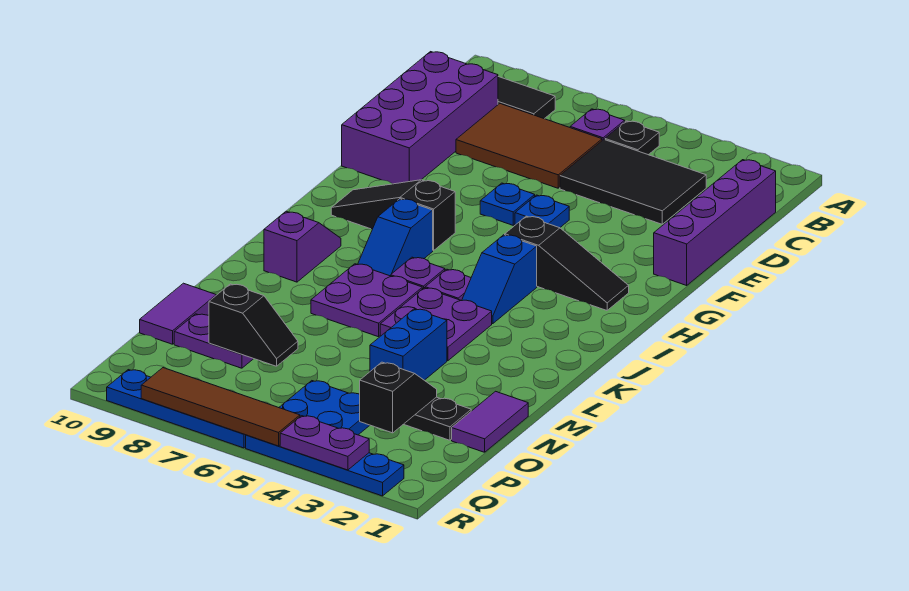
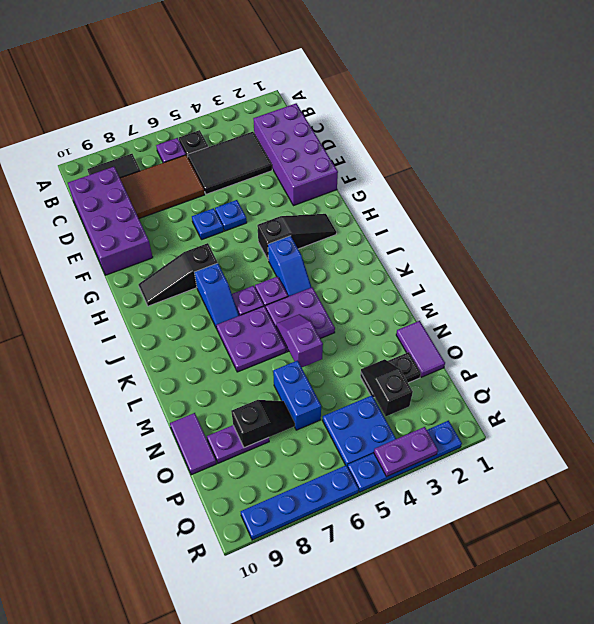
purple brick C1:F1 level 1 -> purple brick C1:F2 level 1
purple slope J9:K9 level 1 top K -> purple slope L5:M5 level 2 top M
blue brick M4:N4 level 1 -> blue brick N6:O6 level 1
brown tile R5:R8 level 2 -> none

